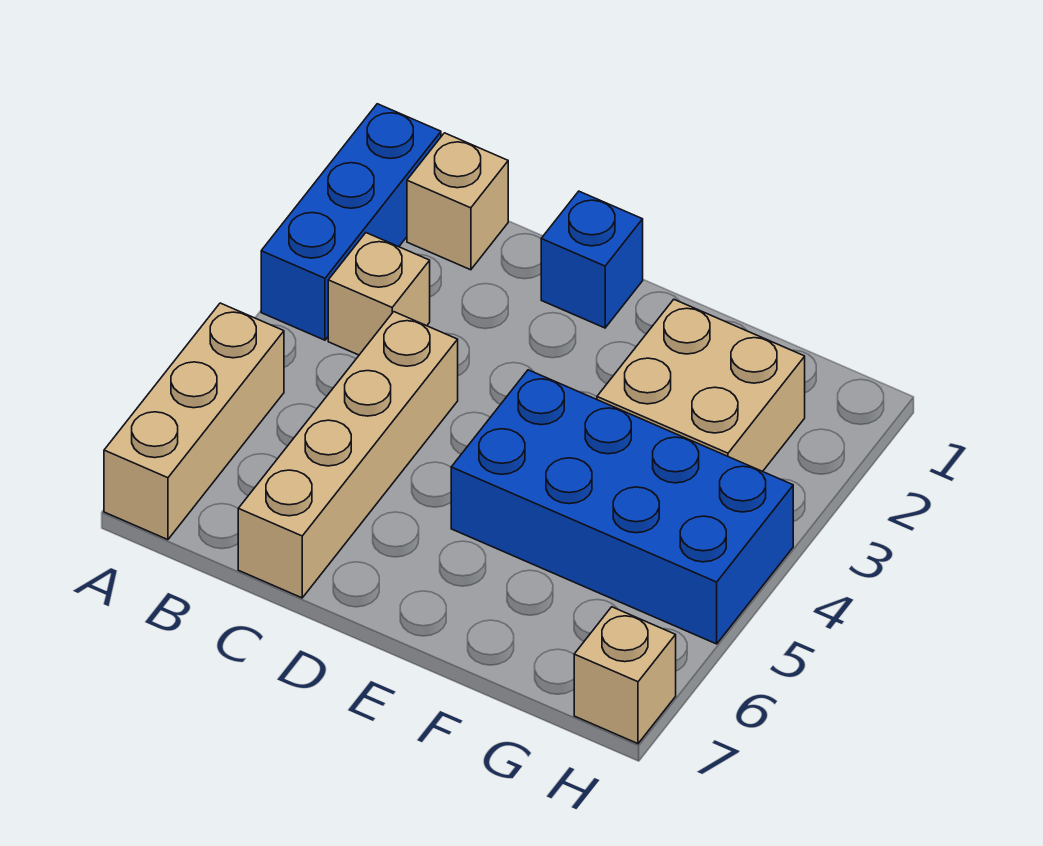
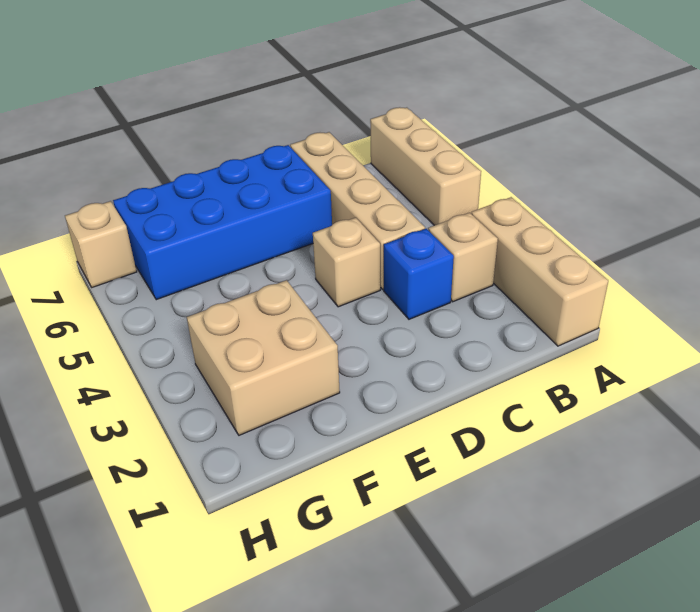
blue brick A1:A3 level 1 -> tan brick A1:A3 level 1
tan brick B1 level 1 -> tan brick D4 level 1
blue brick D1 level 1 -> blue brick C3 level 1
blue brick E4:H5 level 1 -> blue brick D6:G7 level 1

